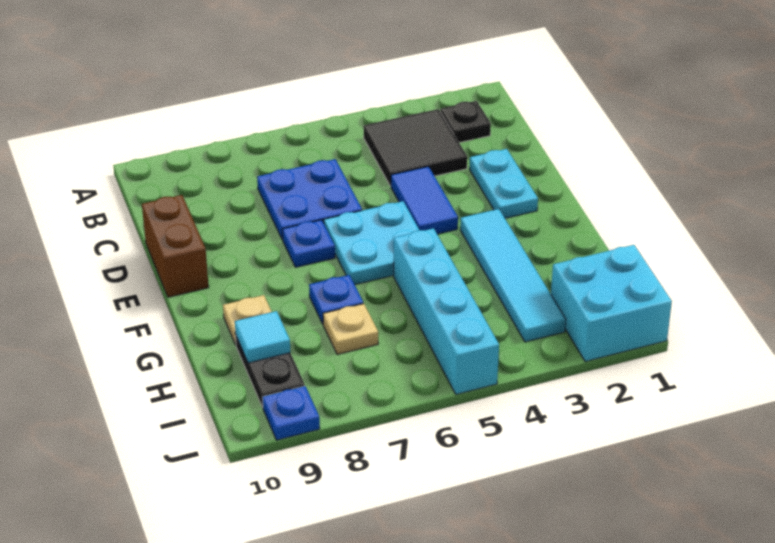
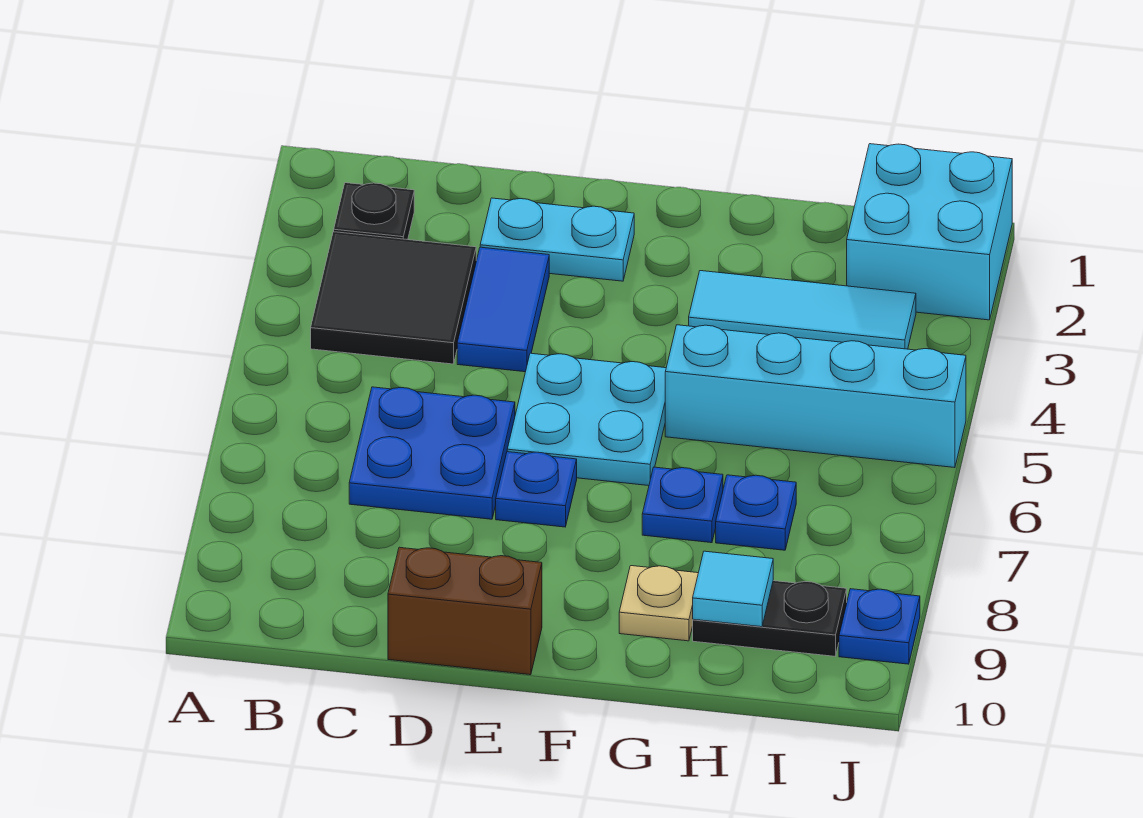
blue tile D4:E4 level 1 -> blue tile D3:D4 level 1
cyan tile F3:I3 level 1 -> cyan tile G3:I3 level 1
tan plate H7 level 1 -> blue plate H7 level 1

